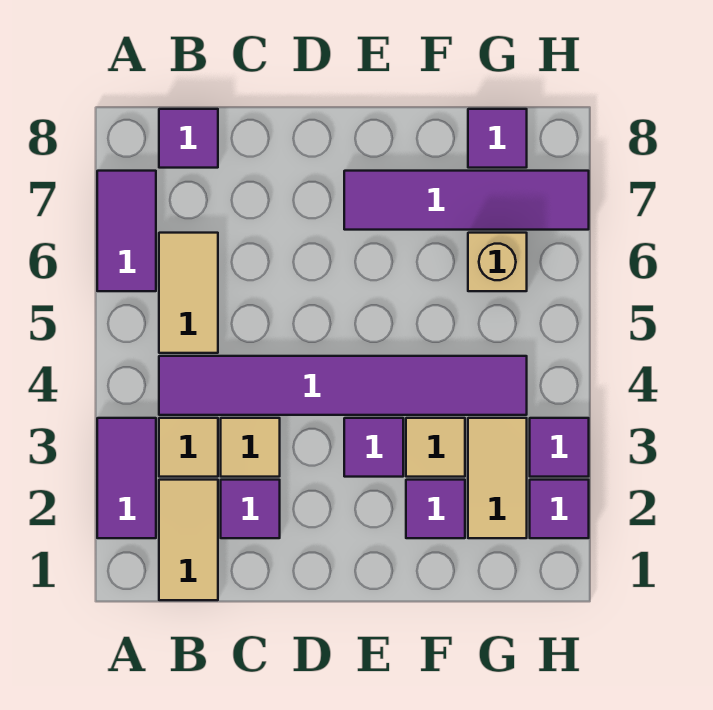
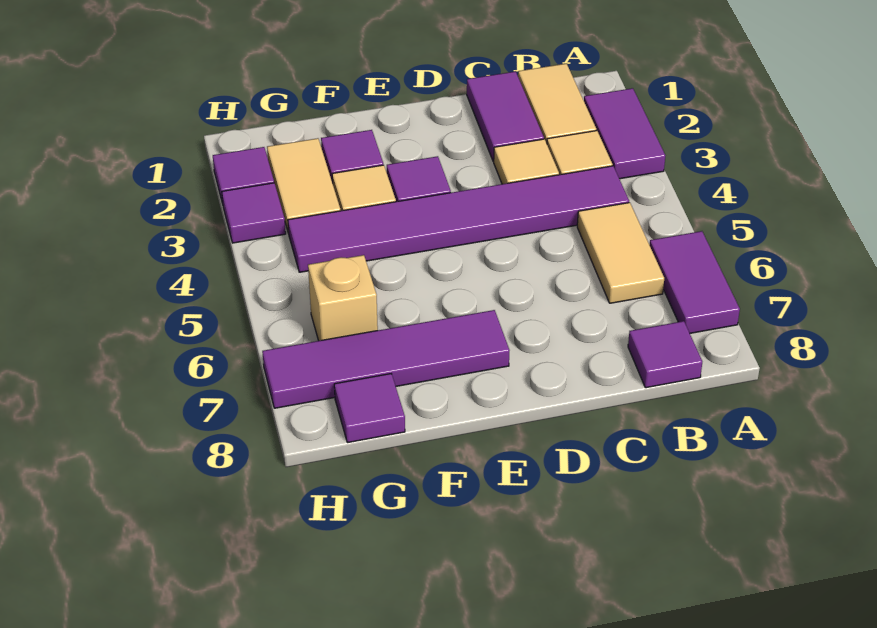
purple tile C2 level 1 -> purple tile C1:C2 level 1

